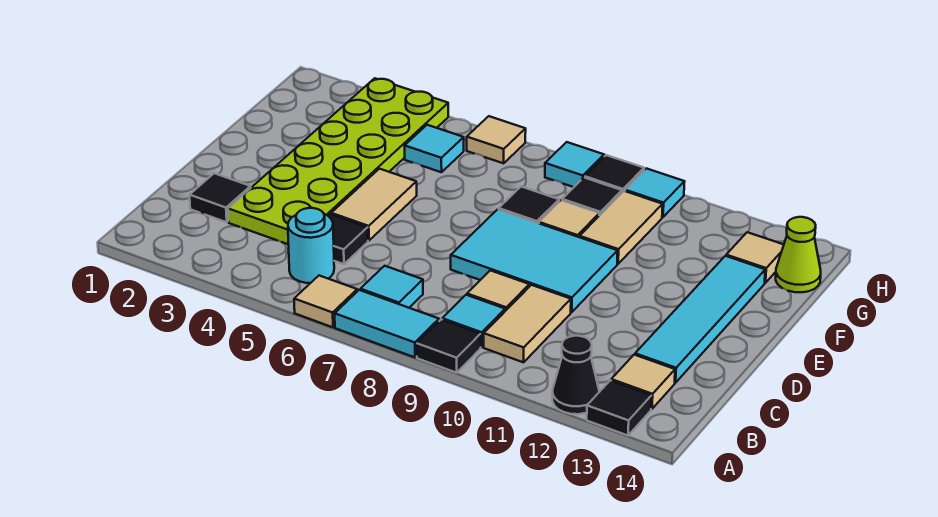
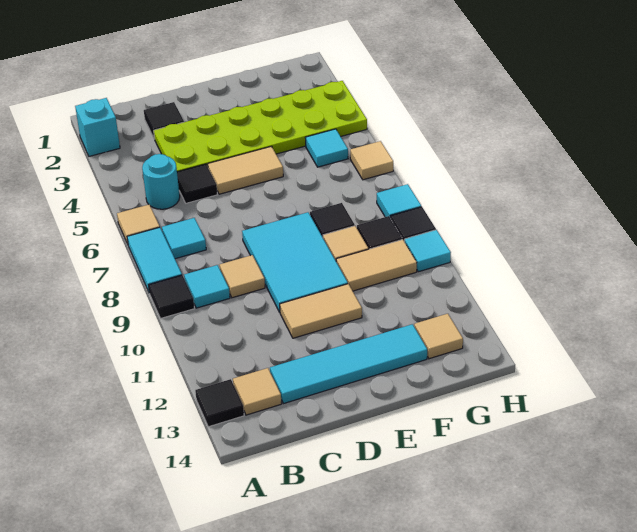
none -> cyan brick A2 level 1
black cone A12 level 1 -> none
tan tile B10:C10 level 1 -> tan tile D11:E11 level 1
lime cone G14 level 1 -> none

